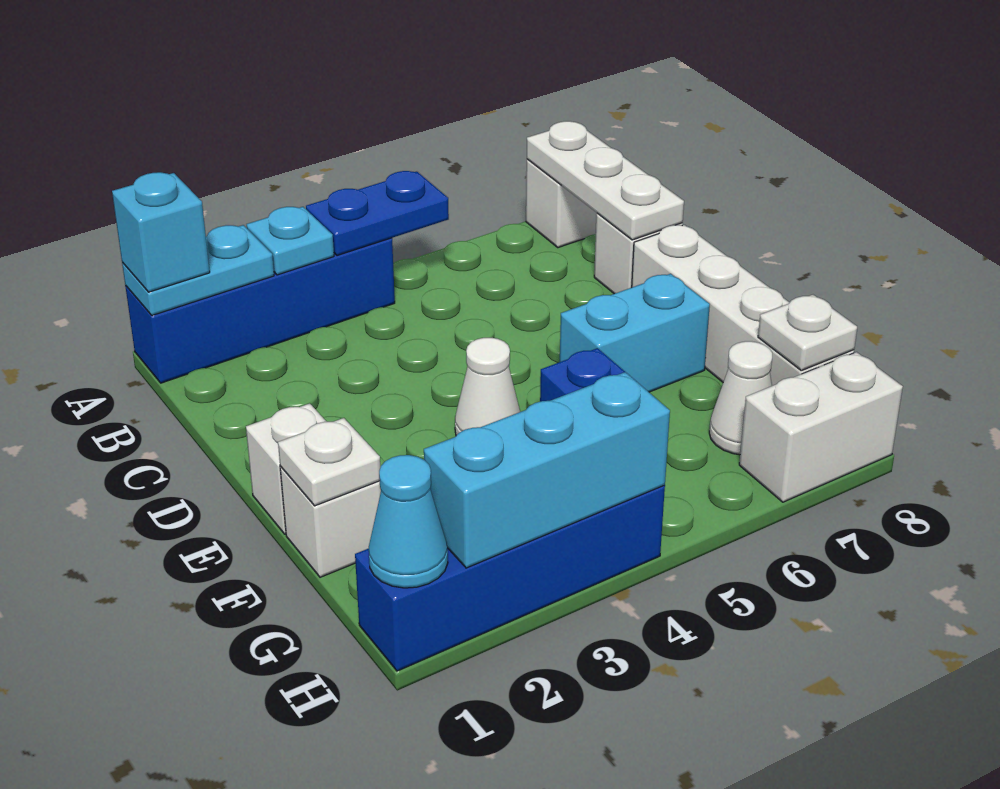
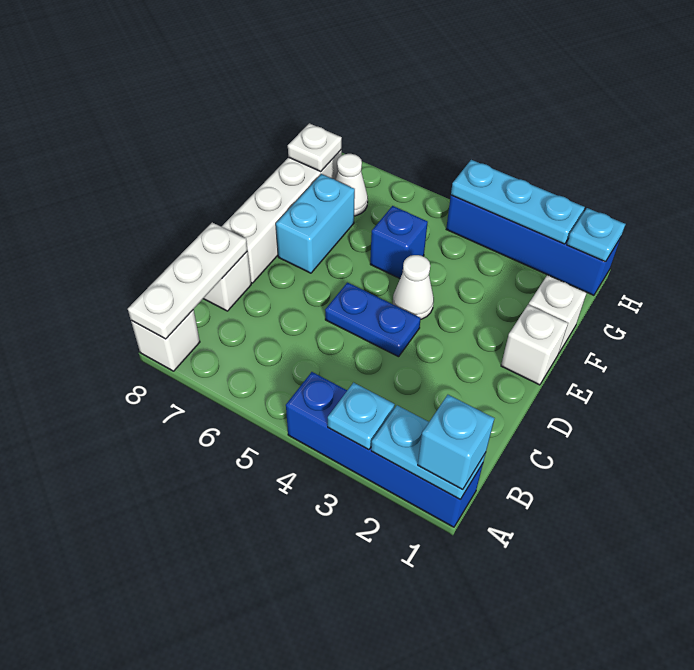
blue plate A4:A5 level 2 -> blue plate D4:D5 level 1
cyan brick E6:E7 level 1 -> cyan brick E7:F7 level 1
white plate F1 level 2 -> none
cyan cone H1 level 2 -> cyan plate H1 level 2
cyan brick H2:H4 level 2 -> cyan plate H2:H4 level 2
white brick H7:H8 level 1 -> none

